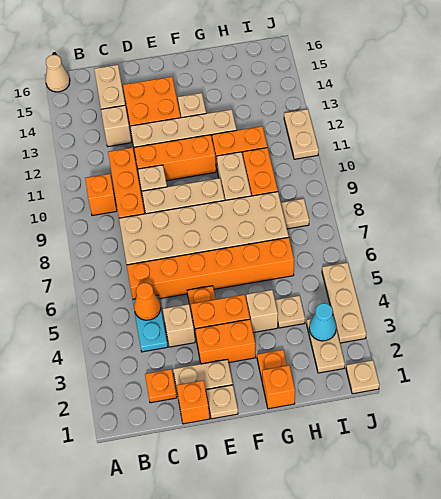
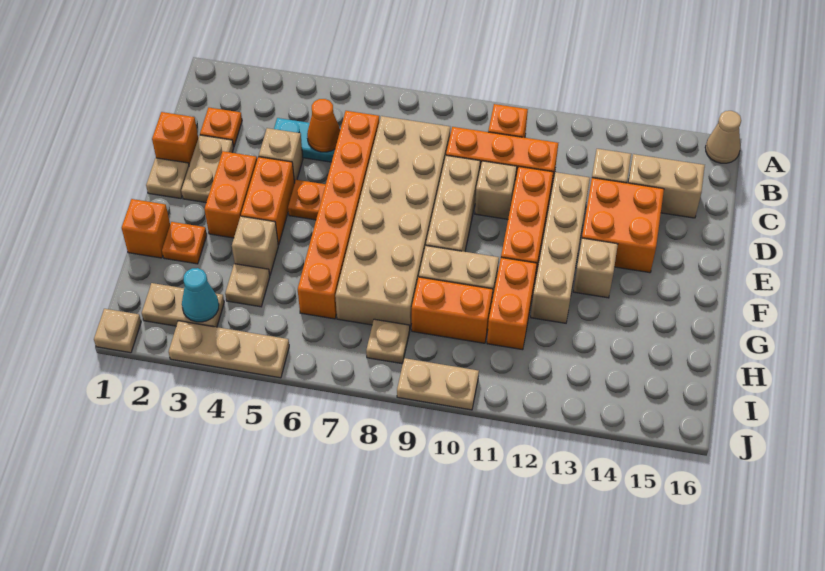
tan plate J11:J12 level 1 -> tan plate J9:J10 level 1

